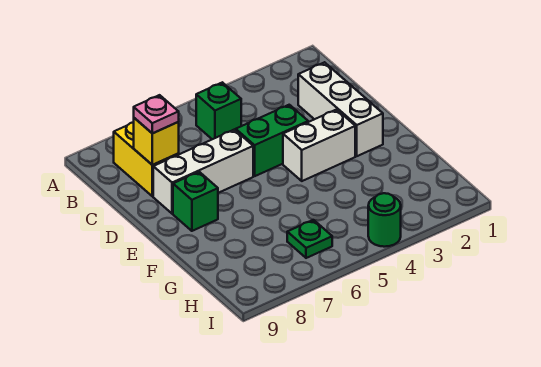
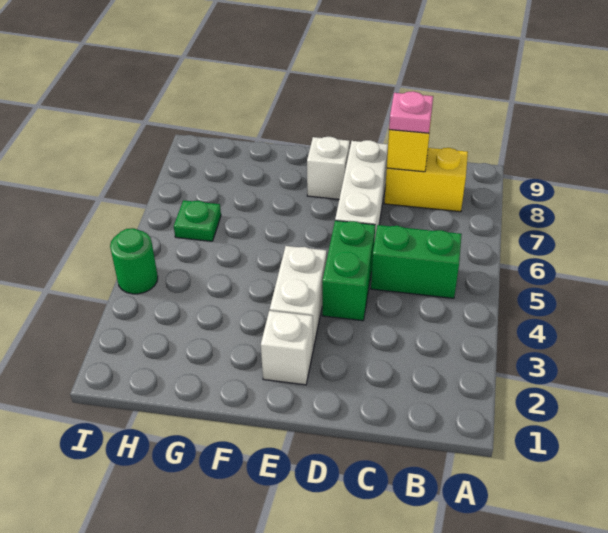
green brick B5 level 1 -> green brick B5:C5 level 1
white brick C2:E2 level 1 -> white brick E2 level 1
green brick E8 level 1 -> white brick E8 level 1

